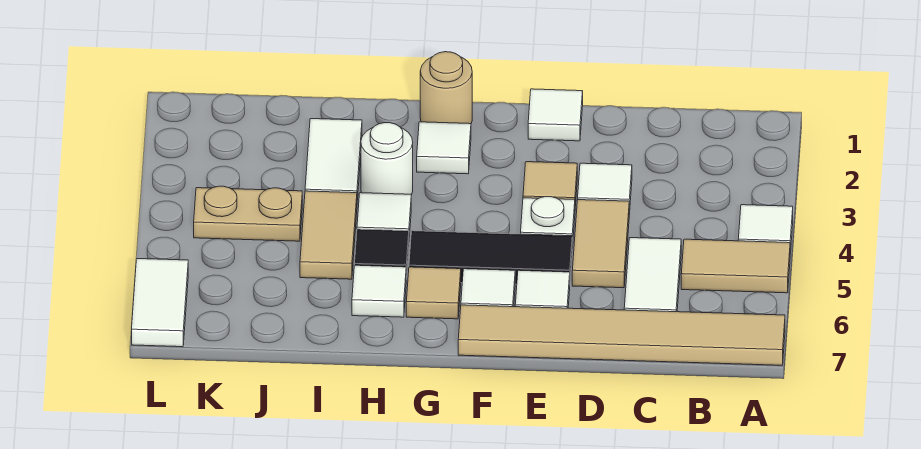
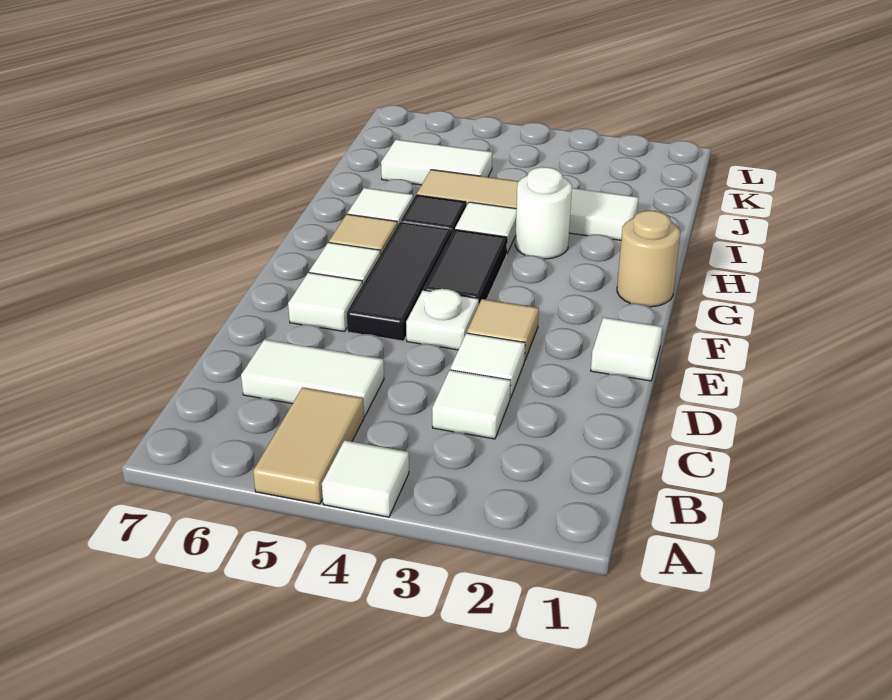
tan tile A7:F7 level 1 -> none
tan tile D4:D5 level 1 -> none
none -> black tile F4:G4 level 1
white tile G2 level 1 -> white tile C3 level 1
tan plate J4:K4 level 1 -> none
white tile L6:L7 level 1 -> white tile J5:J6 level 1

